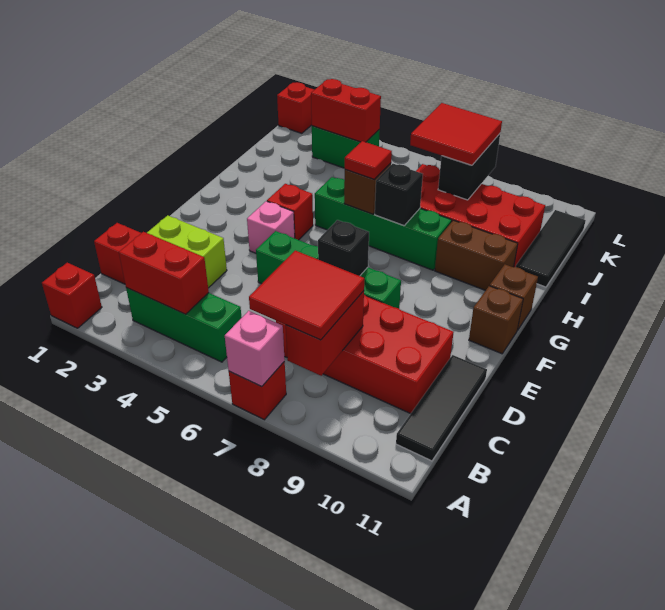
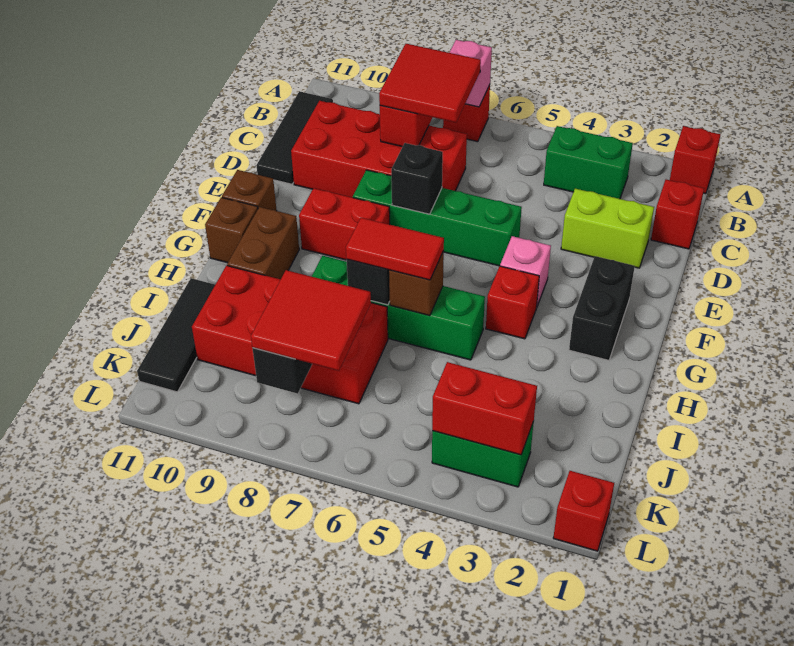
green brick B3:B5 level 1 -> green brick B3:B4 level 1
red brick B3:B4 level 2 -> red brick F8:F9 level 1
none -> black brick F2:G2 level 1
red tile H6 level 3 -> red tile H6:H7 level 3
brown brick H9:H10 level 1 -> brown brick G10:H10 level 1

